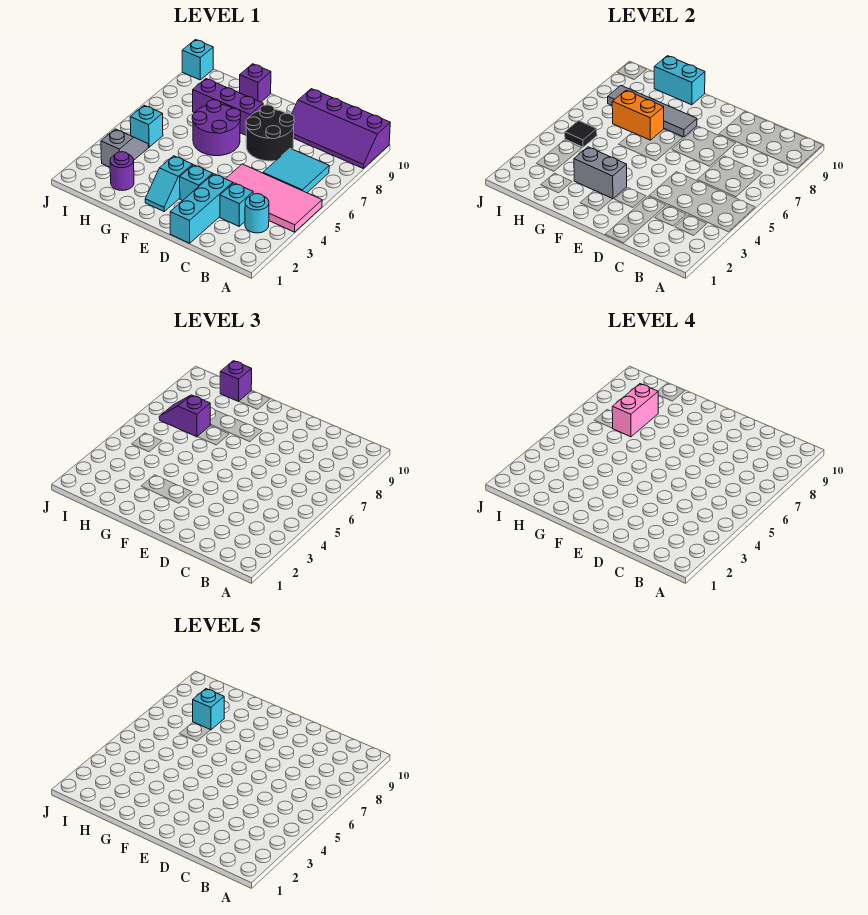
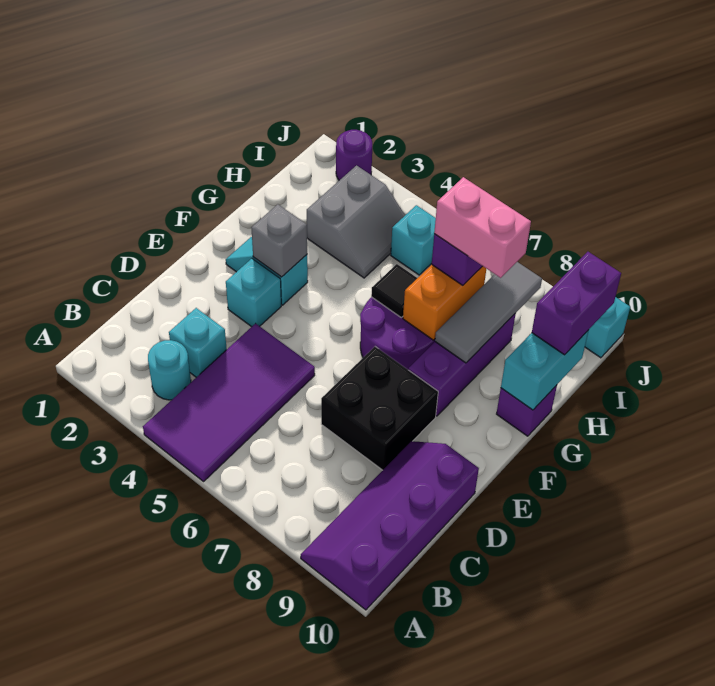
pink tile A4:D5 level 1 -> purple tile A4:D5 level 1
cyan tile B6:C7 level 1 -> none
cyan brick D1:D3 level 1 -> none
black round brick D7:E8 level 1 -> black brick D7:E8 level 1
grey brick F3:G3 level 2 -> grey brick F3 level 2
grey tile F8:I8 level 2 -> grey tile G8:I8 level 2
purple round brick H2 level 1 -> purple round brick J2 level 1
cyan brick H8 level 5 -> none
purple brick H10 level 3 -> purple brick H10:I10 level 3
grey slope I3:I4 level 1 top 3 -> grey slope H3:I4 level 1 top 3
black tile I5 level 2 -> black tile G6 level 2

